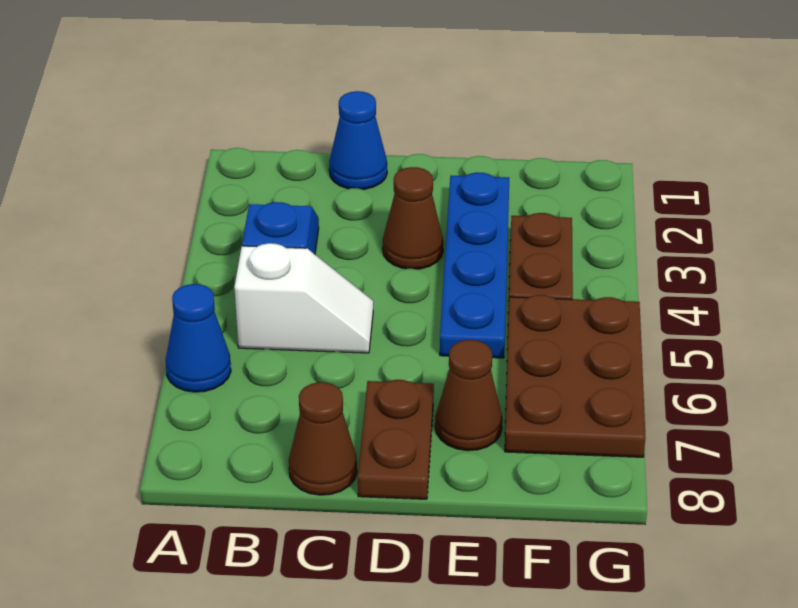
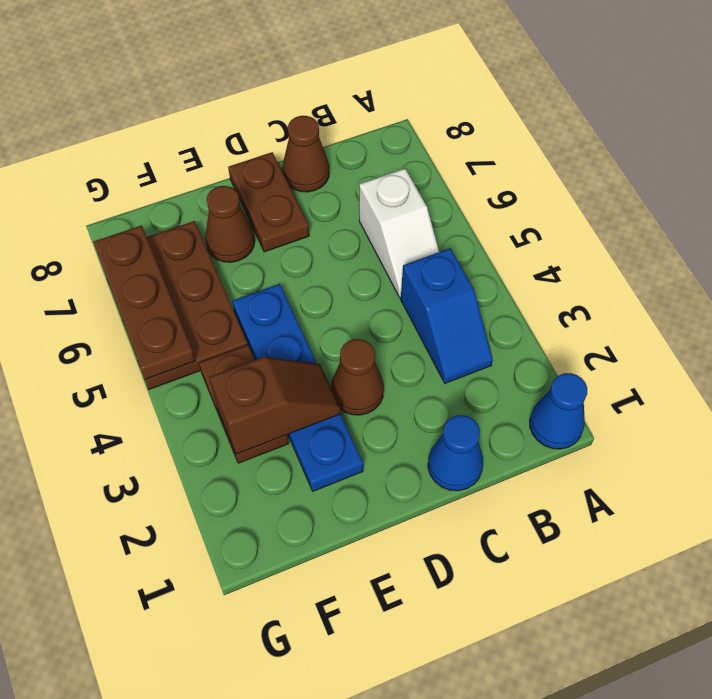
blue cone A6 level 1 -> blue cone A1 level 1
white slope B5:C5 level 1 top B -> white slope B5:B6 level 1 top 6
none -> brown slope E3:F3 level 2 top F
none -> brown plate G5:G7 level 2

